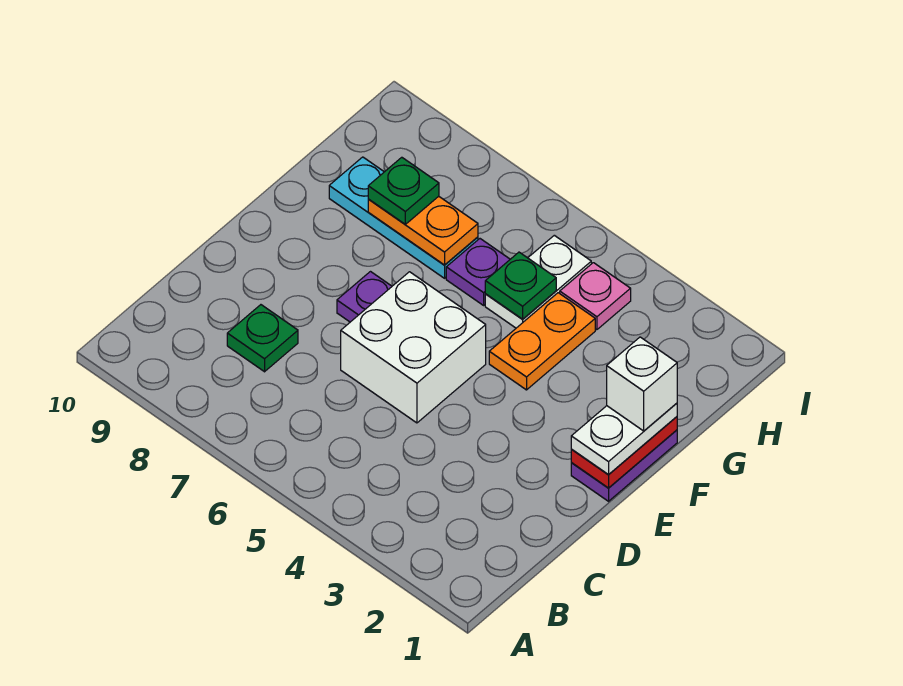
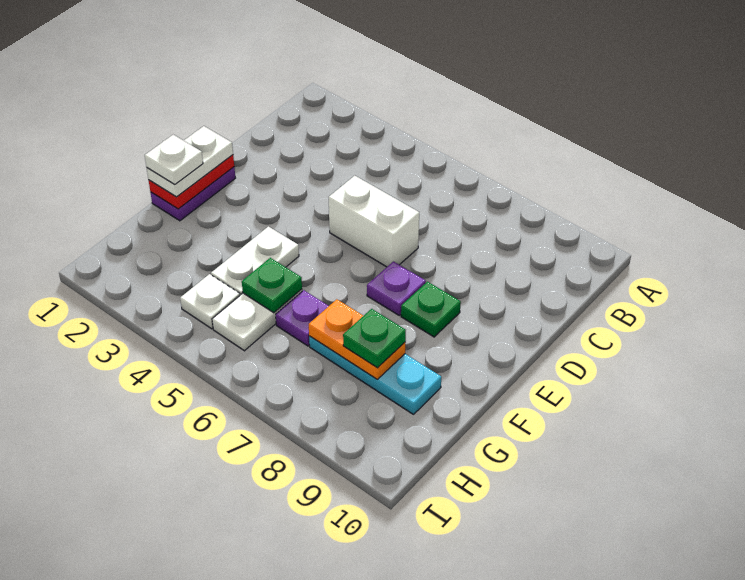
green plate C8 level 1 -> green plate E8 level 1
white brick D5:E6 level 1 -> white brick D5:D6 level 1
white brick F1 level 4 -> white plate F1 level 4
orange plate F4:G4 level 1 -> white plate F4:G4 level 1
pink plate H4 level 1 -> white plate H4 level 1

